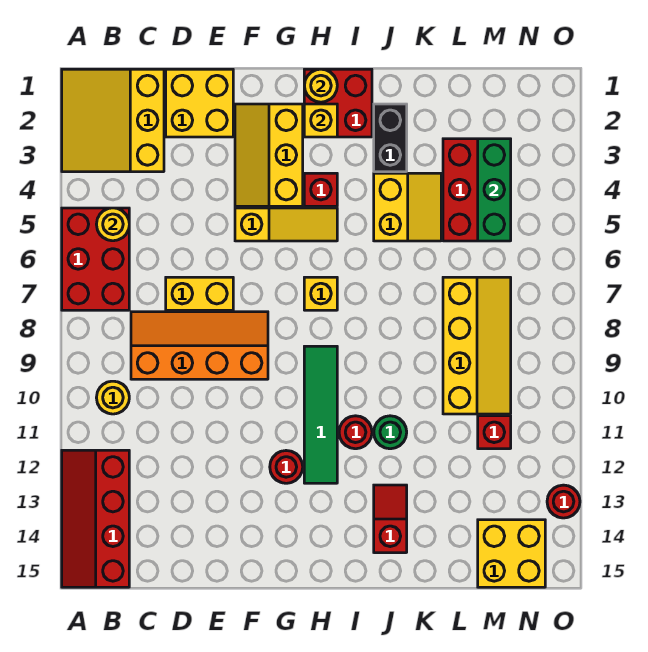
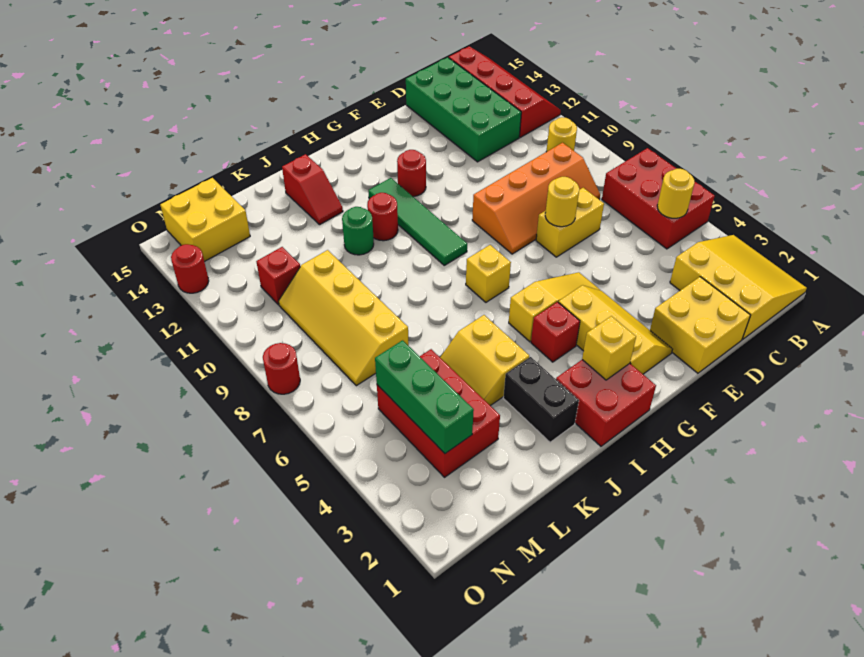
none -> green brick C12:D15 level 1
yellow slope F5:H5 level 1 top F -> yellow slope F5:H5 level 1 top H
yellow round brick H1 level 2 -> yellow round brick E7 level 2
none -> red round brick O8 level 1

